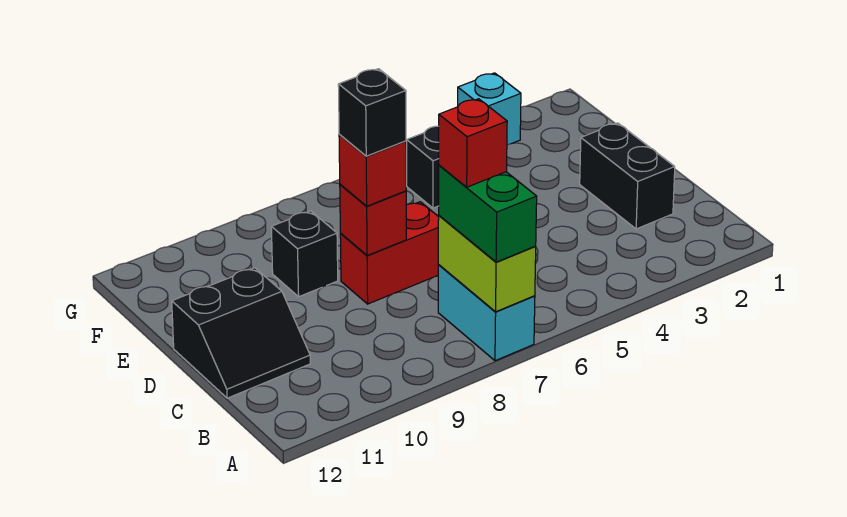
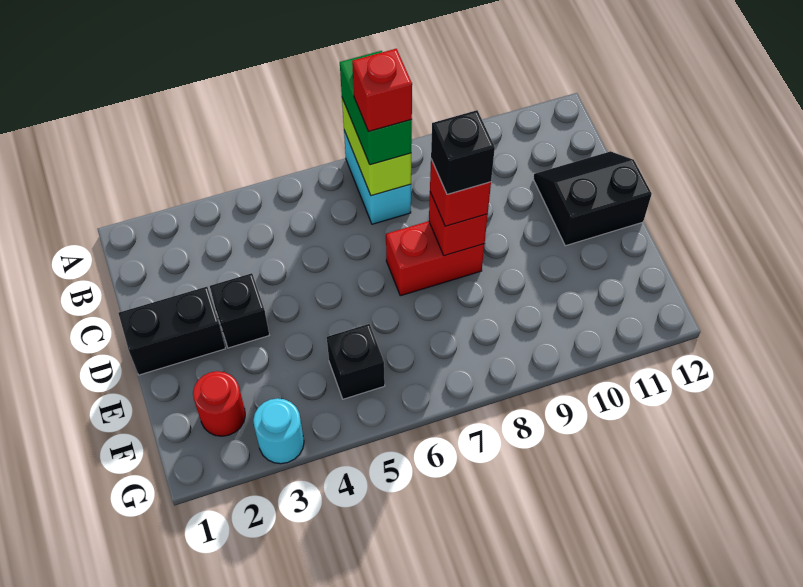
black brick C2:D2 level 1 -> black brick D1:D2 level 1
black brick E9 level 1 -> black brick D3 level 1
none -> red round brick F2 level 1
cyan brick G3 level 1 -> cyan round brick G3 level 1

